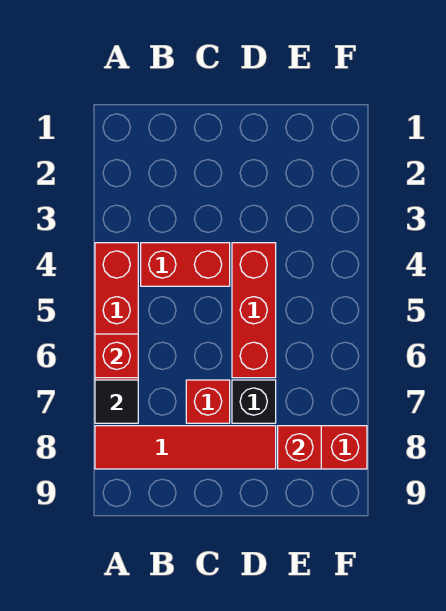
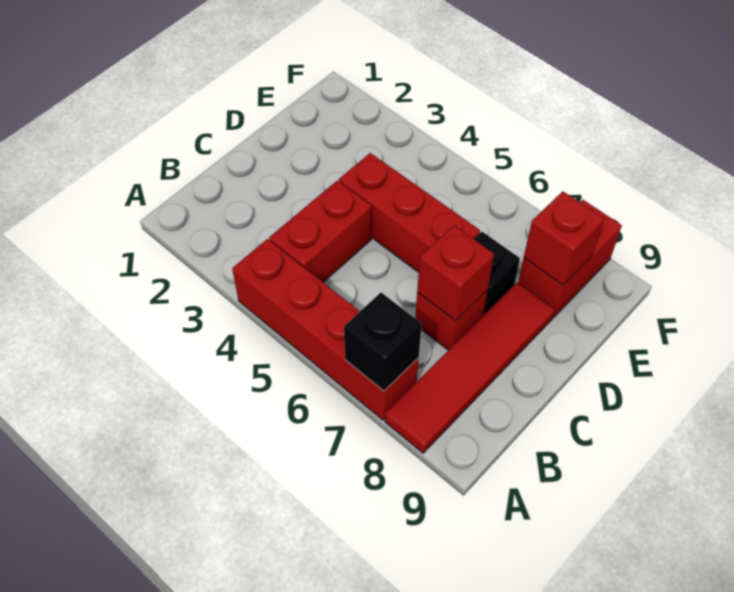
red brick A6 level 2 -> red brick C7 level 2
black tile A7 level 2 -> black brick A7 level 2

